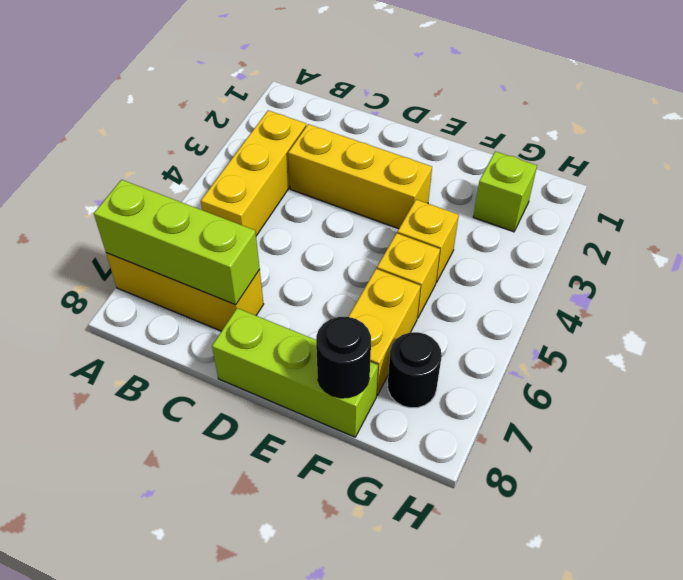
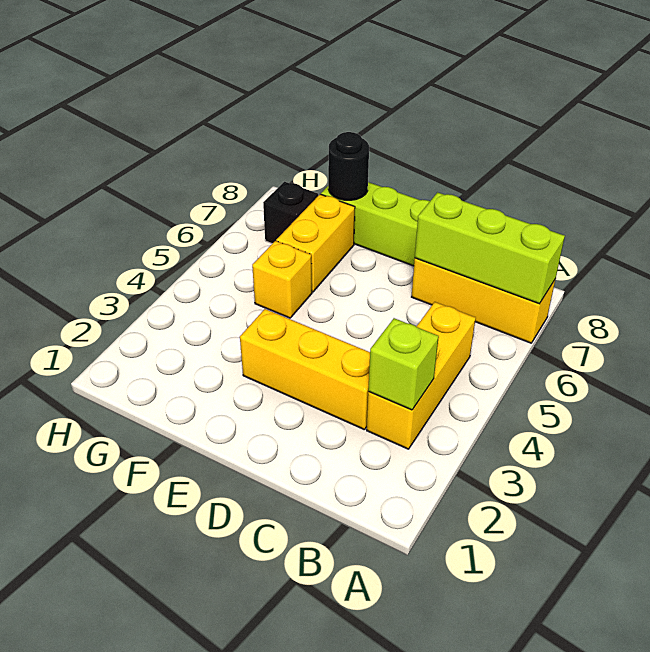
yellow brick F4 level 1 -> none
lime brick G2 level 1 -> lime brick B3 level 2
black round brick G7 level 1 -> black brick G7 level 1

